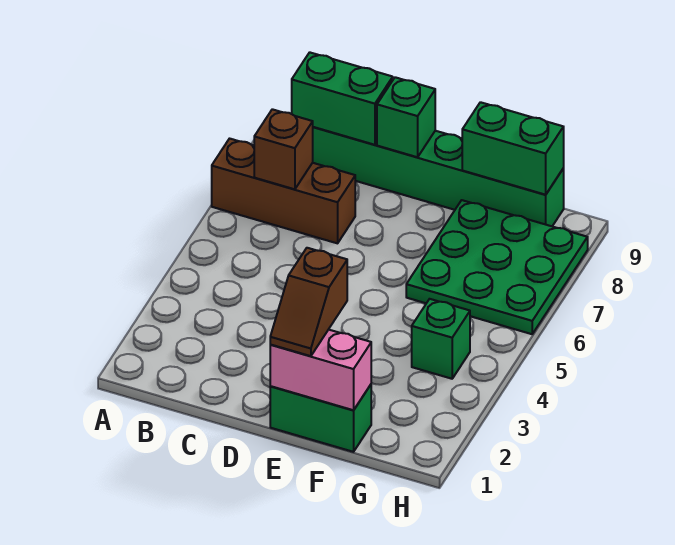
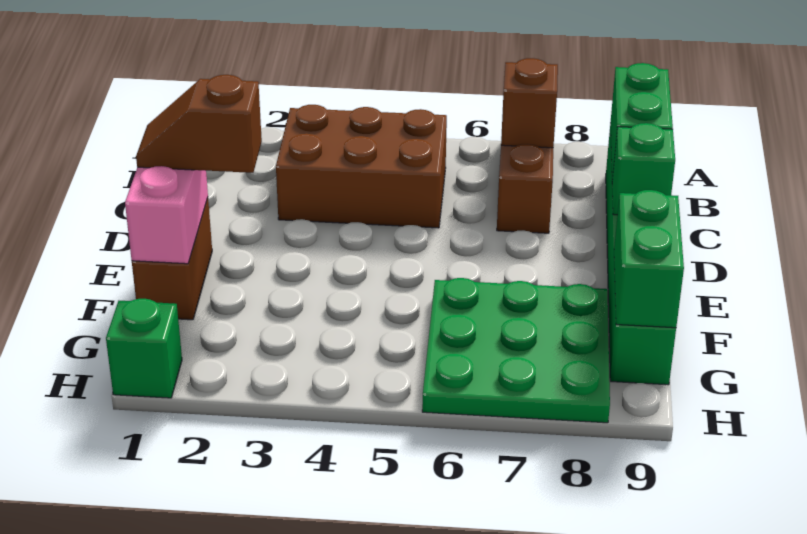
none -> brown brick B3:C5 level 1
green brick E1:F1 level 1 -> brown brick E1:F1 level 1
green brick G4 level 1 -> green brick H1 level 1

